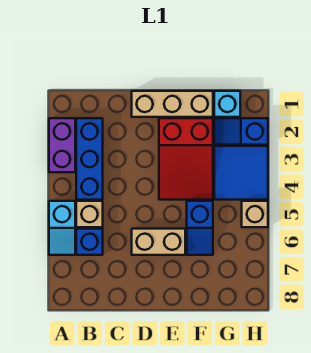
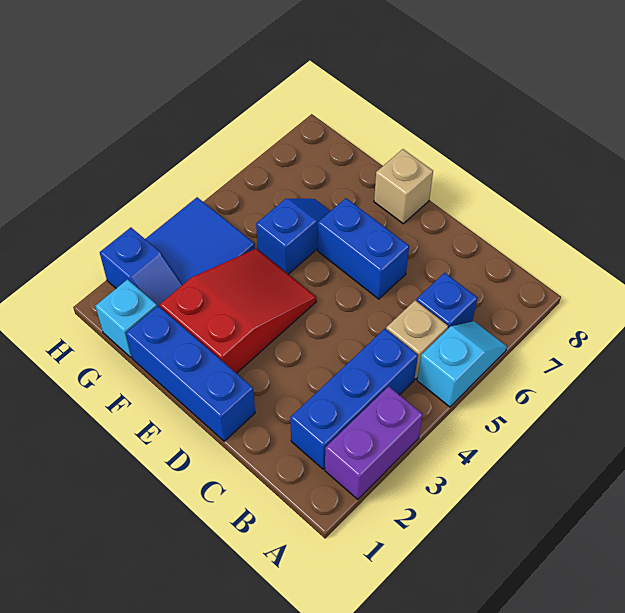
tan brick D1:F1 level 1 -> blue brick D1:F1 level 1
tan brick D6:E6 level 1 -> blue brick D6:E6 level 1
tan brick H5 level 1 -> tan brick E8 level 1

